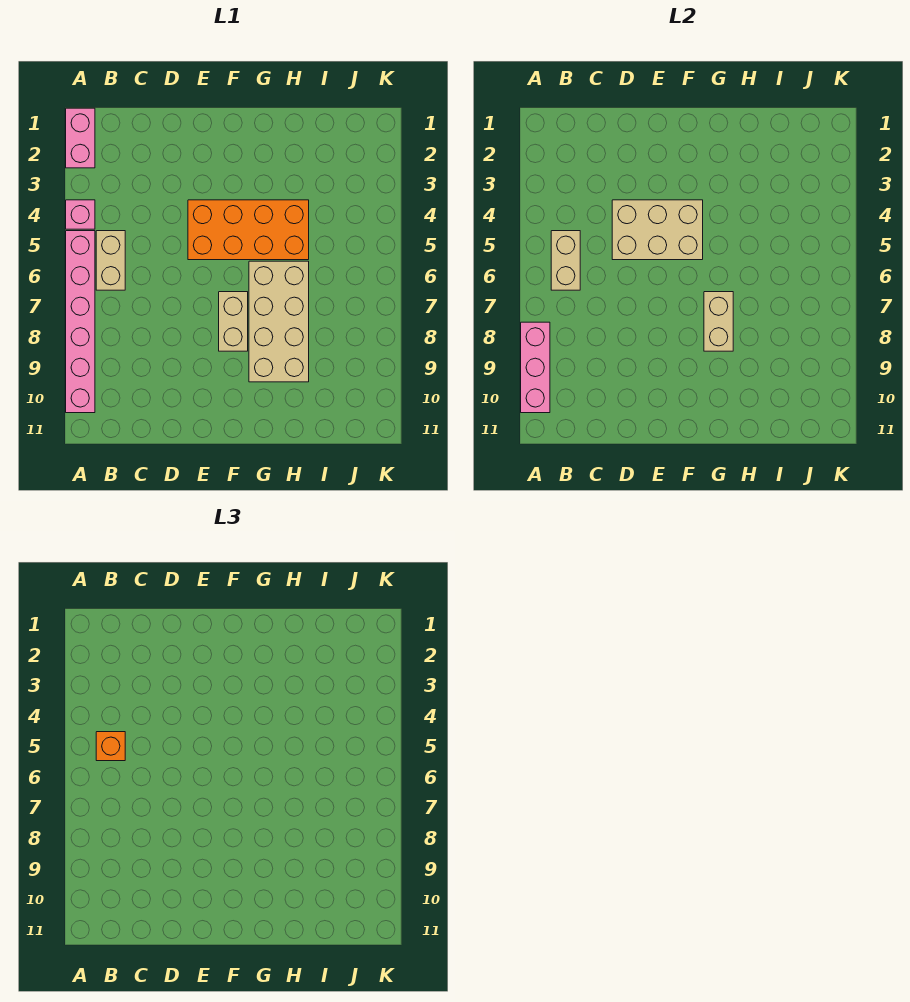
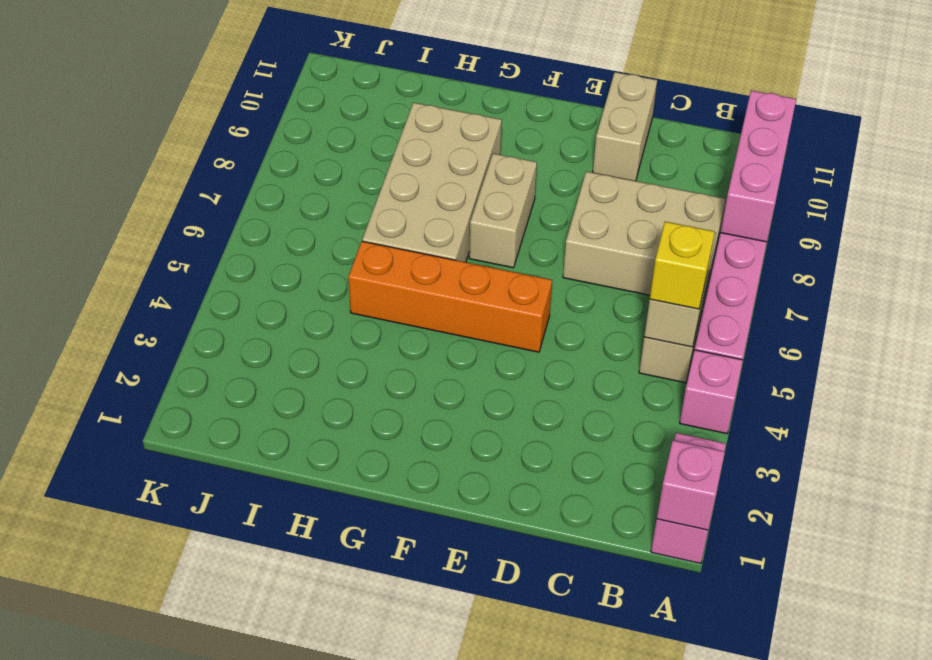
none -> pink brick A1 level 2
orange brick B5 level 3 -> yellow brick B5 level 3
tan brick D4:F5 level 2 -> tan brick B7:D8 level 1
orange brick E4:H5 level 1 -> orange brick E5:H5 level 1
tan brick G7:G8 level 2 -> tan brick D10:D11 level 1

